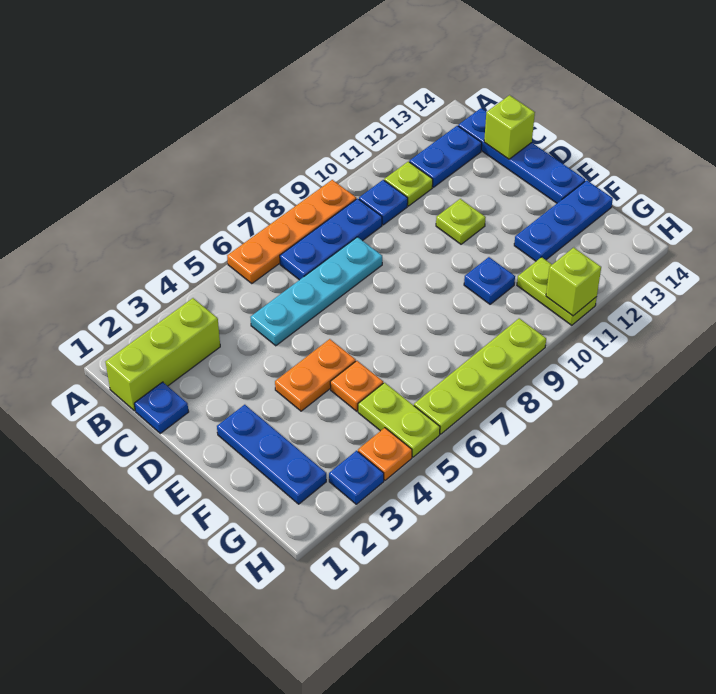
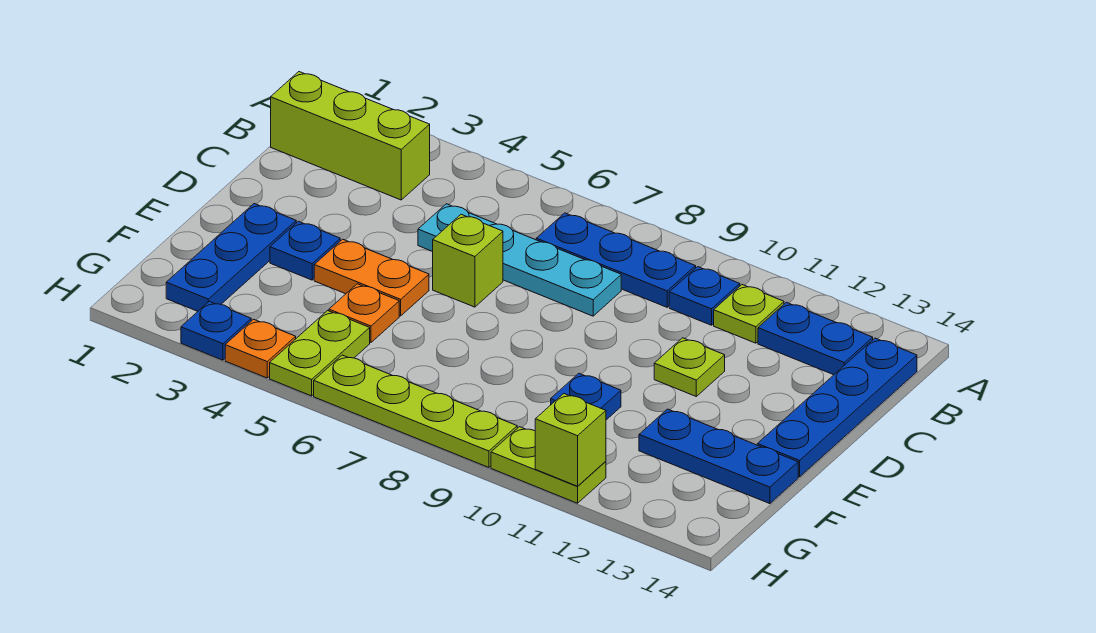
orange plate A6:A9 level 1 -> none
blue plate C1 level 1 -> blue plate E3 level 1
lime brick C14 level 2 -> lime brick D6 level 1
lime plate G11:H11 level 1 -> lime plate H10:H11 level 1

